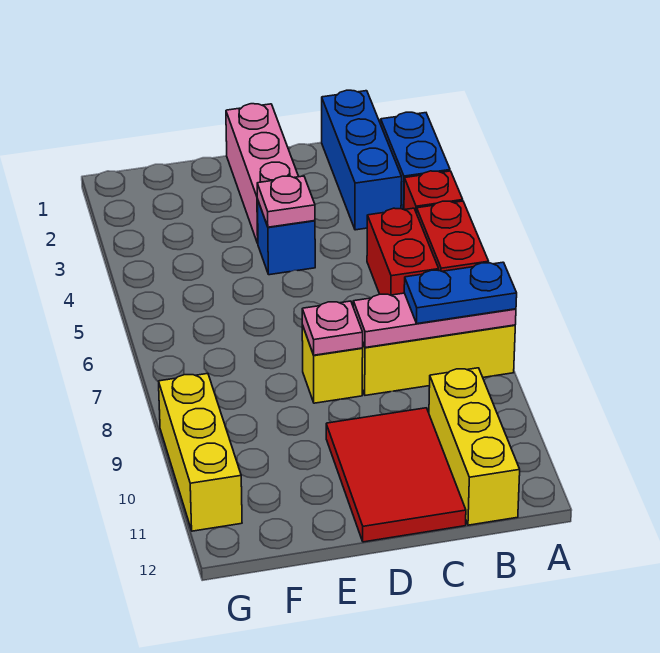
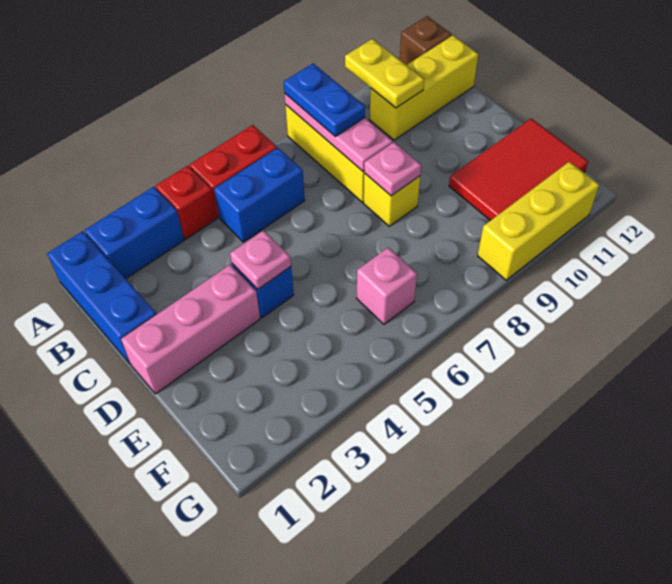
none -> yellow plate A10:B10 level 2
none -> brown brick A12 level 1
blue brick B1:B3 level 1 -> blue brick A1:C1 level 1
red brick B5:B6 level 1 -> blue brick B5:B6 level 1
red tile C10:D12 level 1 -> red tile E10:F12 level 1
none -> pink brick F6 level 1

